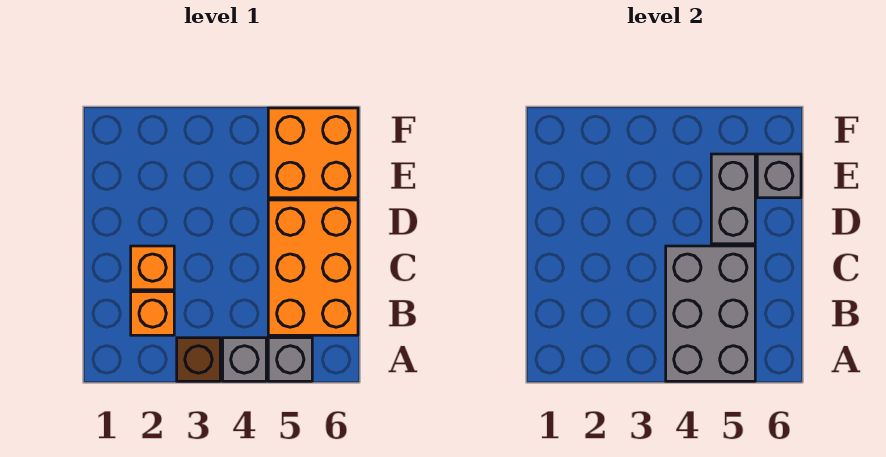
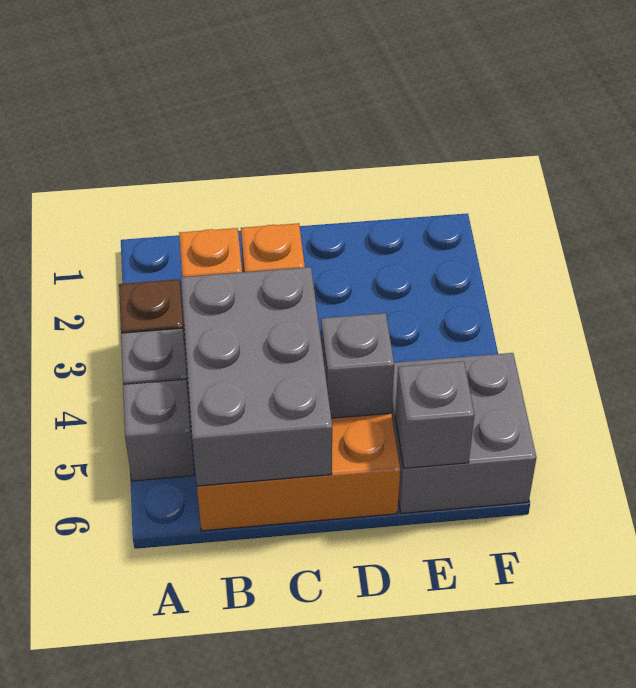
grey brick A4:C5 level 2 -> grey brick B4:C6 level 2
grey brick D5:E5 level 2 -> grey brick D5 level 2
orange brick E5:F6 level 1 -> grey brick E5:F6 level 1

